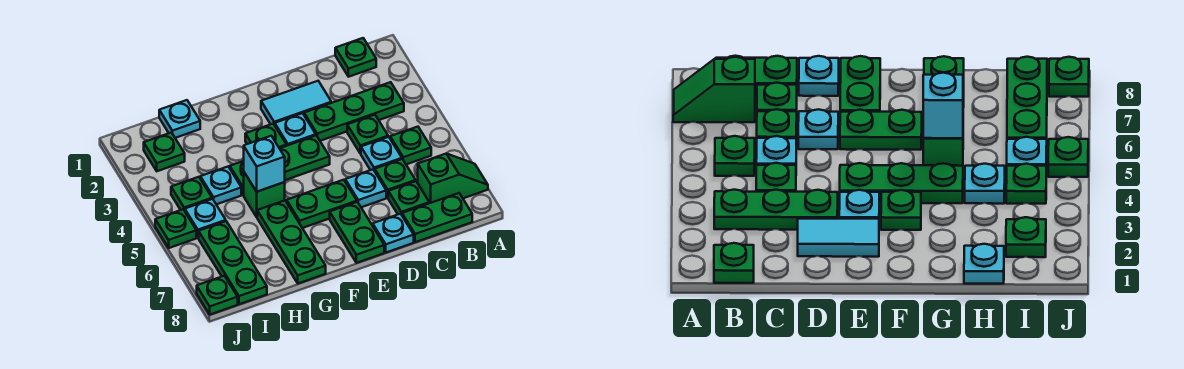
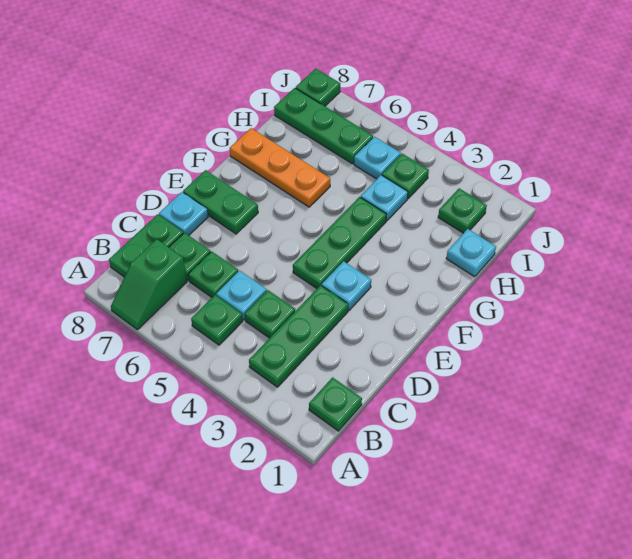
cyan tile D2:E2 level 1 -> none
cyan plate D6 level 1 -> none
green plate E6:F6 level 1 -> none
green plate F3 level 1 -> none
green brick G5 level 1 -> none
cyan brick G5 level 2 -> none
green plate G6:G8 level 1 -> orange plate G6:G8 level 1
green plate J5 level 1 -> none

